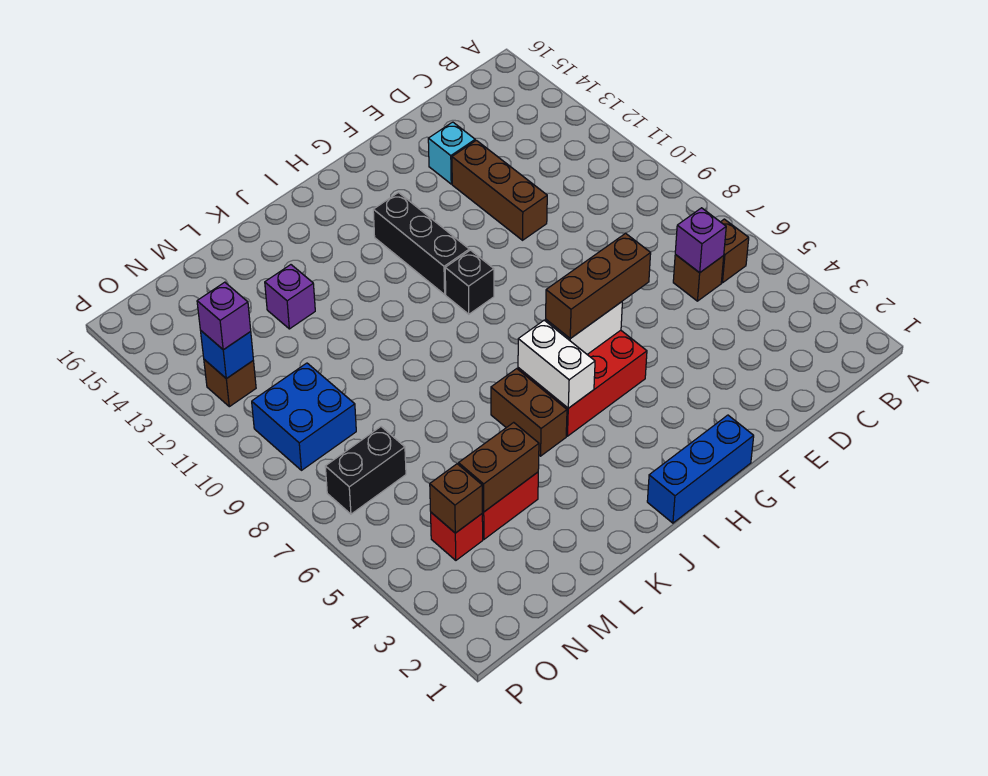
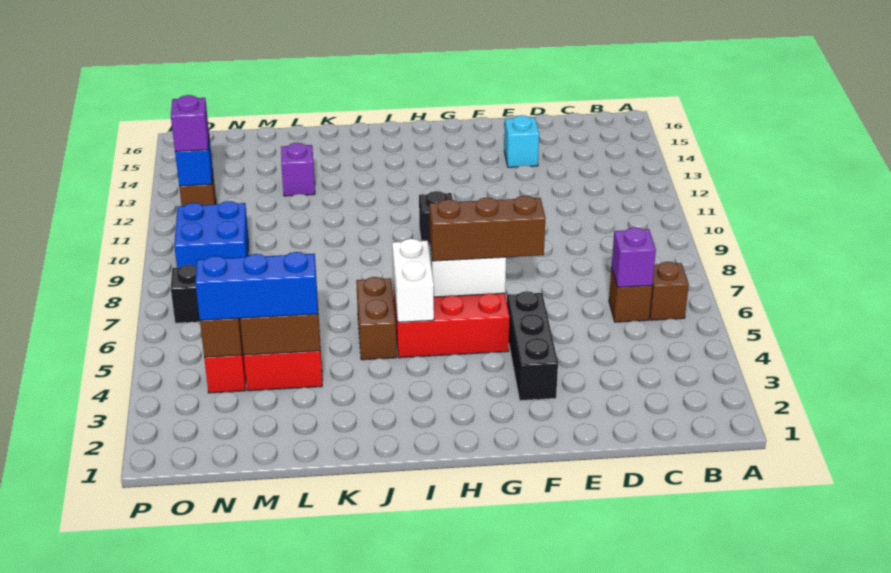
brown brick E11:E13 level 1 -> none
blue brick G1:I1 level 1 -> blue brick L4:N4 level 3
black brick H11:H13 level 1 -> black brick F3:F5 level 1

